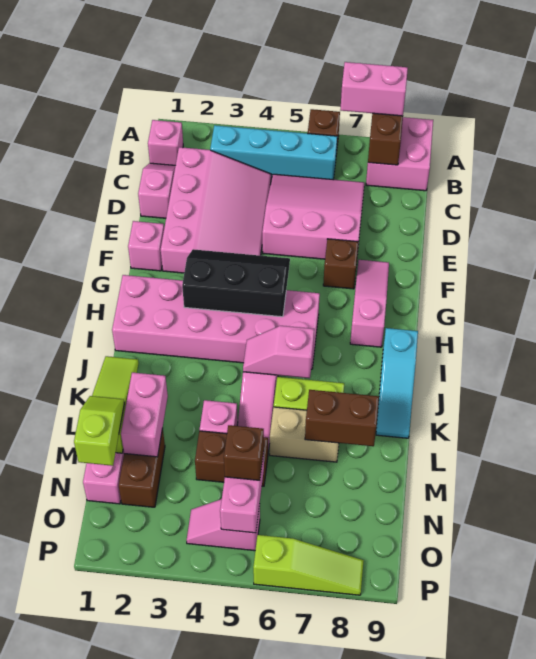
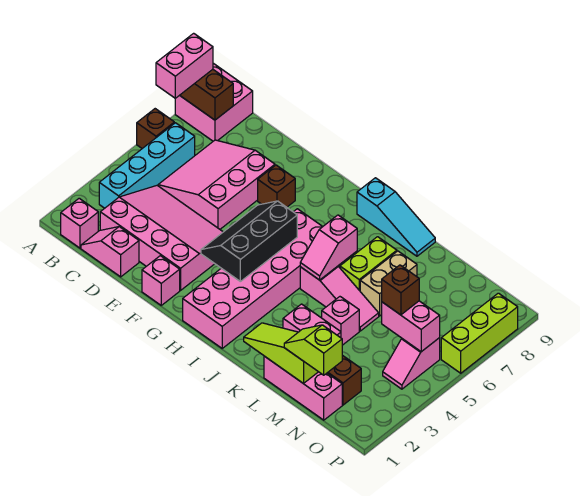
pink slope F8:H8 level 1 top H -> none
brown brick L7:L8 level 2 -> none
brown brick M4:M5 level 1 -> none
lime slope P6:P8 level 1 top 6 -> lime brick P6:P8 level 1

